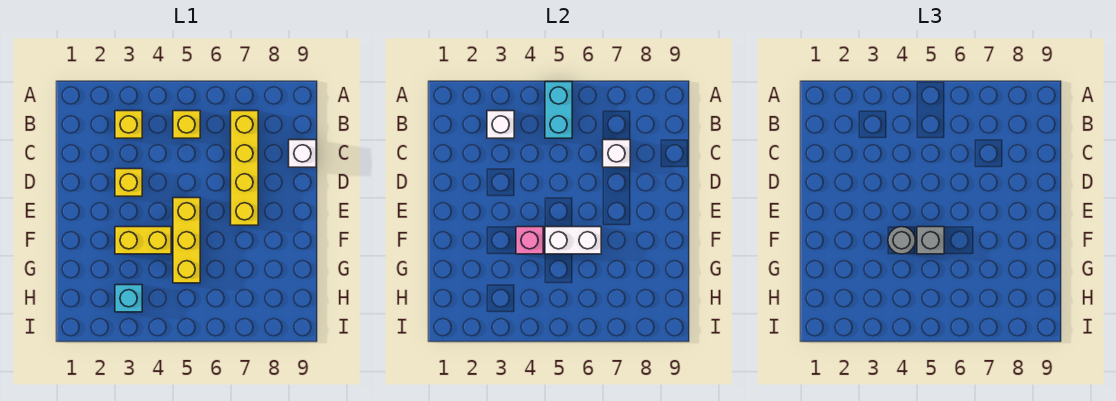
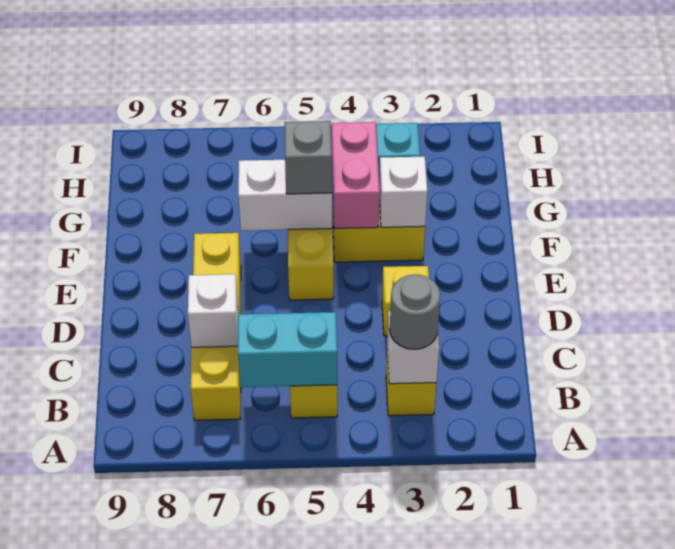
cyan brick A5:B5 level 2 -> cyan brick B5:B6 level 2
white brick C9 level 1 -> white brick F3 level 2
pink brick F4 level 2 -> pink brick F4:G4 level 2
grey round brick F4 level 3 -> grey round brick B3 level 3

